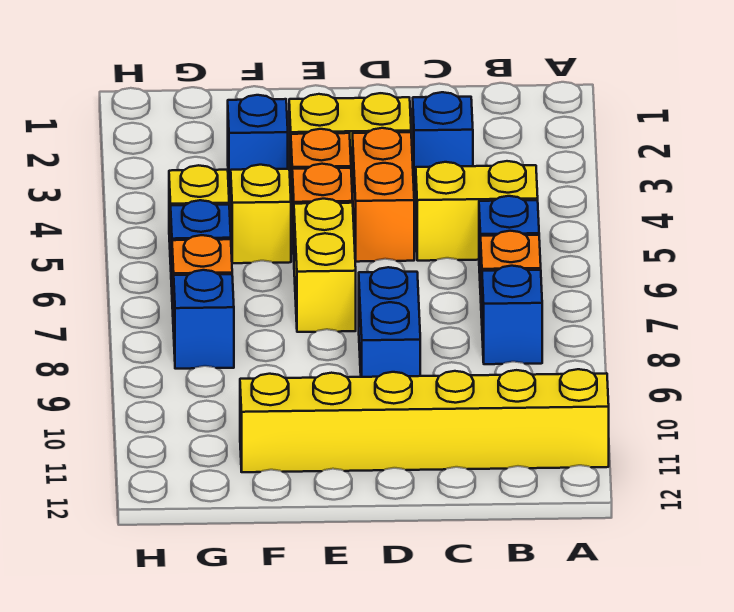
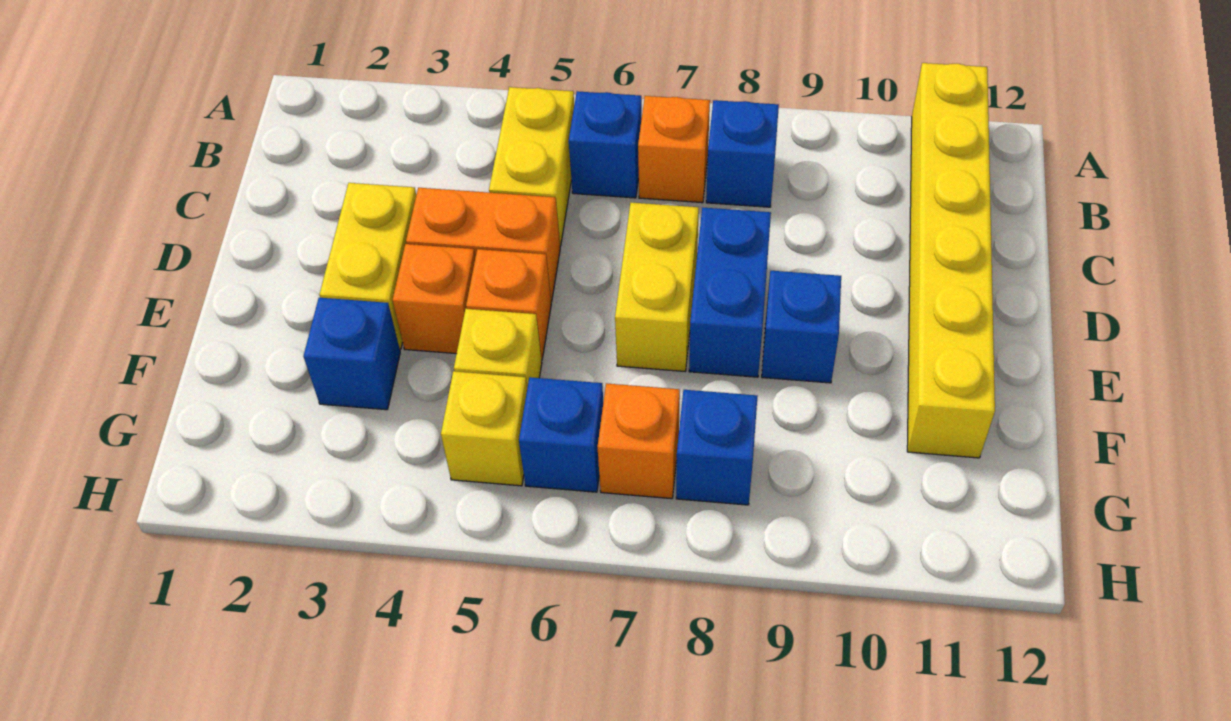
blue brick C3 level 1 -> blue brick E9 level 1
blue brick D8:D9 level 1 -> blue brick D8:E8 level 1
yellow brick E6:E7 level 1 -> yellow brick D7:E7 level 1

